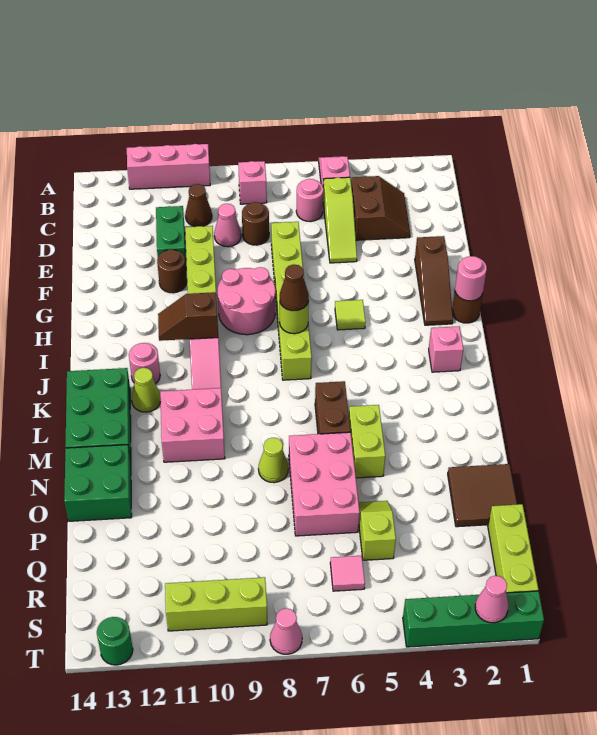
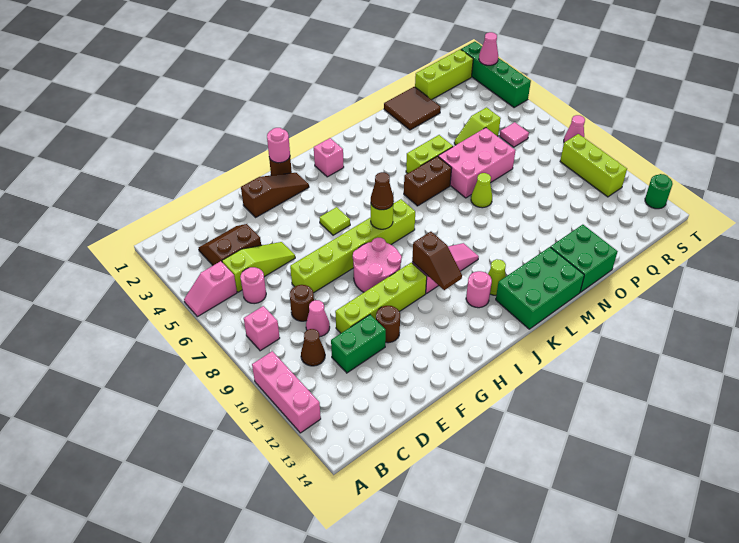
pink brick L10:M11 level 1 -> none

